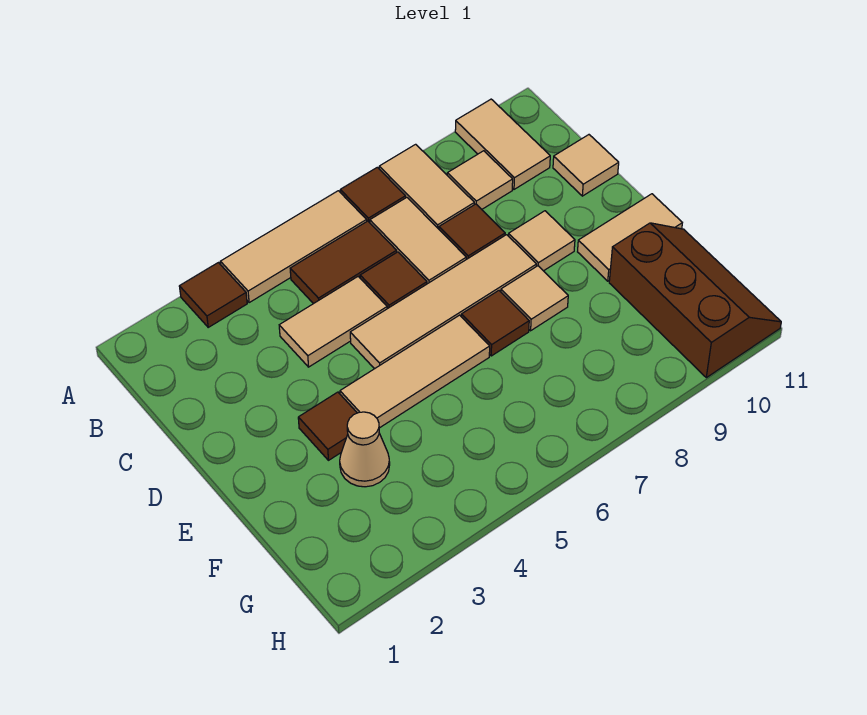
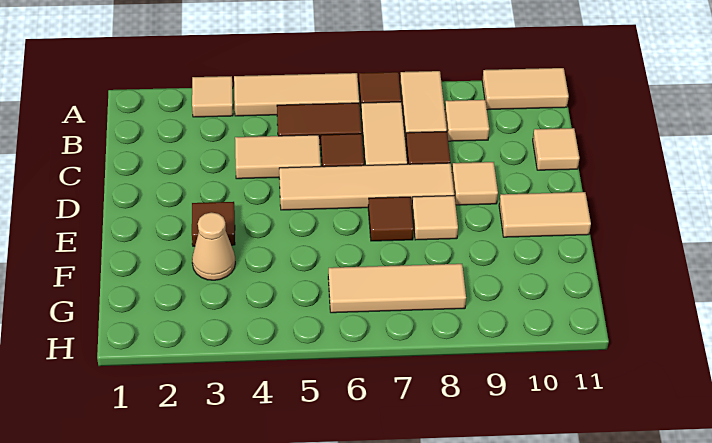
brown tile A3 level 1 -> tan tile A3 level 1
tan tile A10:B10 level 1 -> tan tile A10:A11 level 1
tan tile E4:E6 level 1 -> tan tile G6:G8 level 1
brown slope F10:H11 level 1 top 10 -> none

